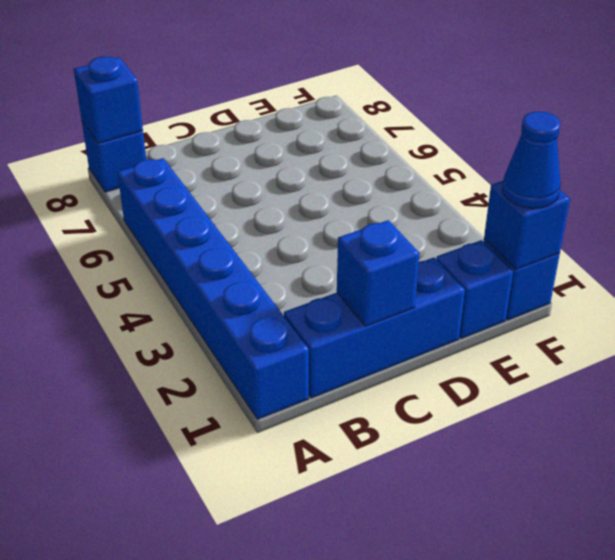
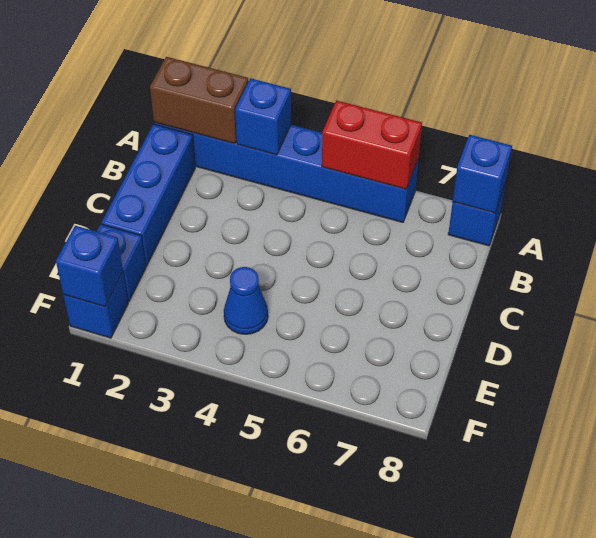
none -> brown brick A1:A2 level 2
none -> red brick A5:A6 level 2
blue brick C1 level 2 -> blue brick A3 level 2
blue cone F1 level 3 -> blue cone E4 level 1

